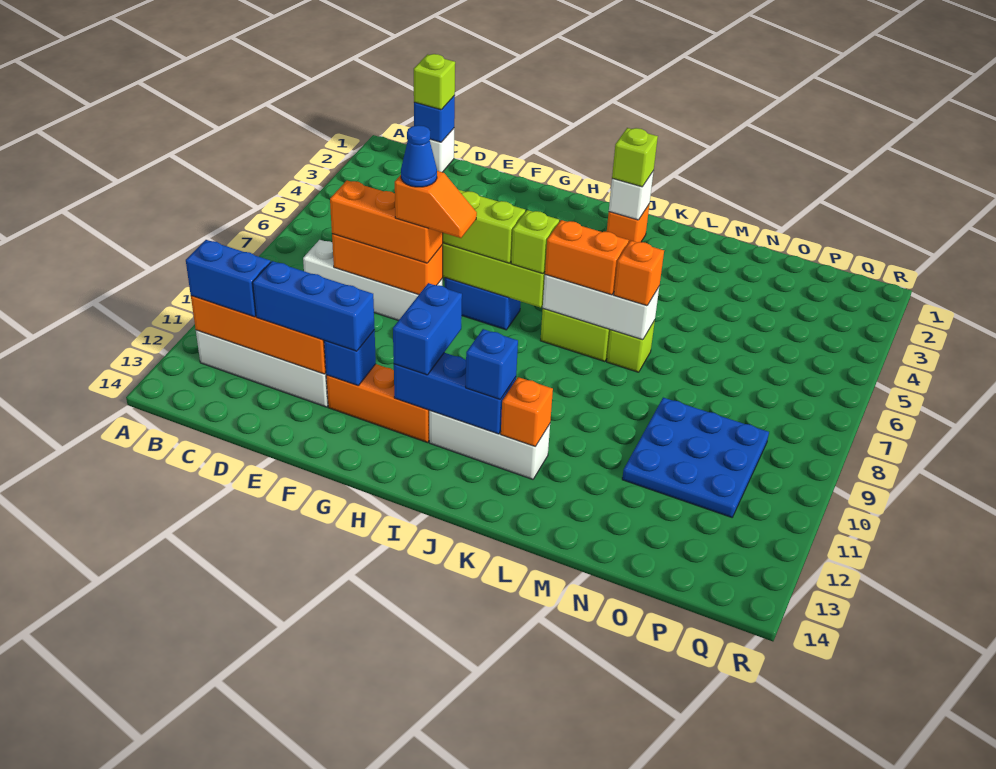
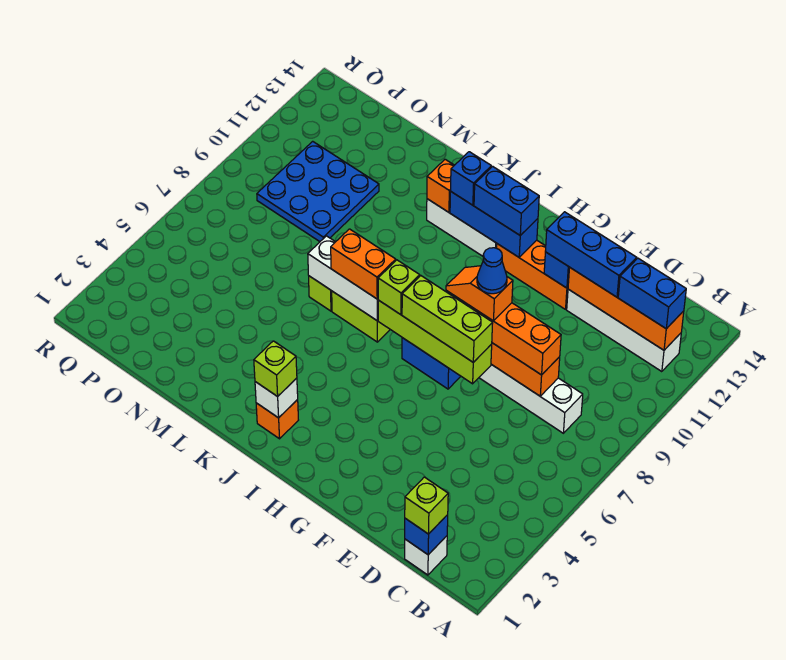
blue brick H11:H12 level 3 -> blue brick H12:I12 level 3
orange brick L7 level 3 -> none

